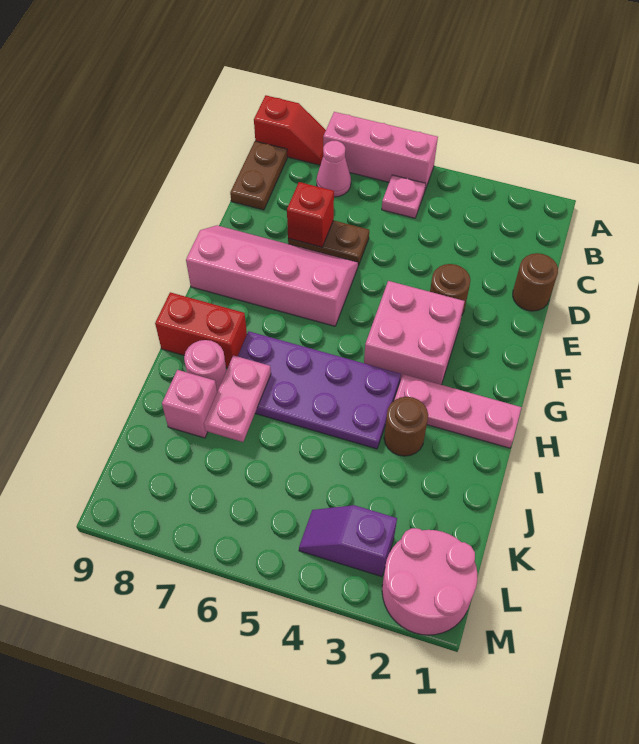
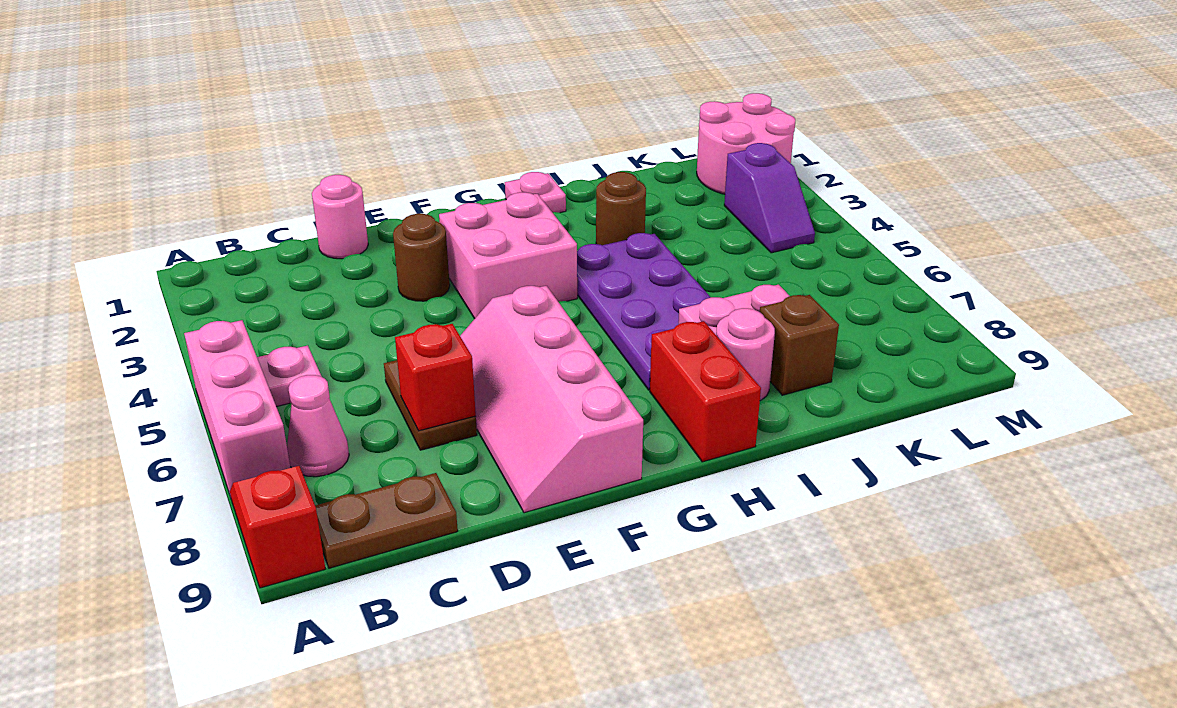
brown round brick D1 level 1 -> pink round brick D1 level 1
pink plate H1:H3 level 1 -> pink plate H1 level 1
pink brick J8 level 1 -> brown brick J8 level 1

